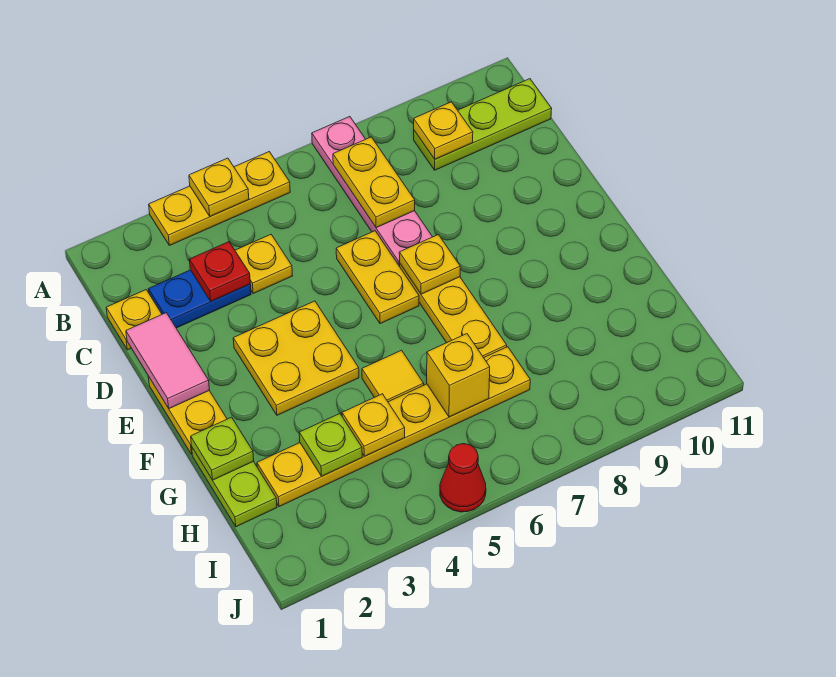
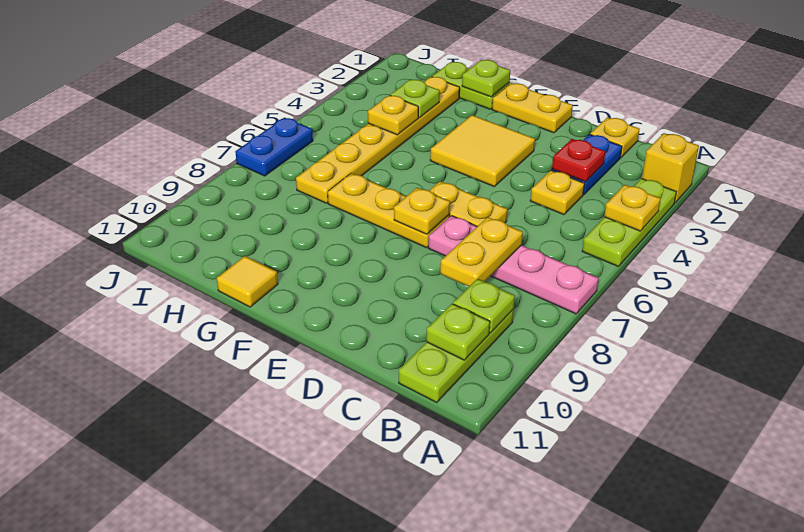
yellow plate A3:A5 level 1 -> lime plate A3:A5 level 1
yellow plate B7:C7 level 2 -> yellow plate C7:C8 level 2
yellow plate B9 level 2 -> lime plate B9 level 2
none -> lime plate B10 level 2
pink tile D1:E1 level 2 -> none
yellow plate E3:F4 level 1 -> yellow tile E3:F4 level 1
yellow tile G5 level 1 -> yellow tile G11 level 1
yellow brick H6 level 2 -> yellow brick A2 level 1
red cone J5 level 1 -> none
none -> blue plate J6:J7 level 1

